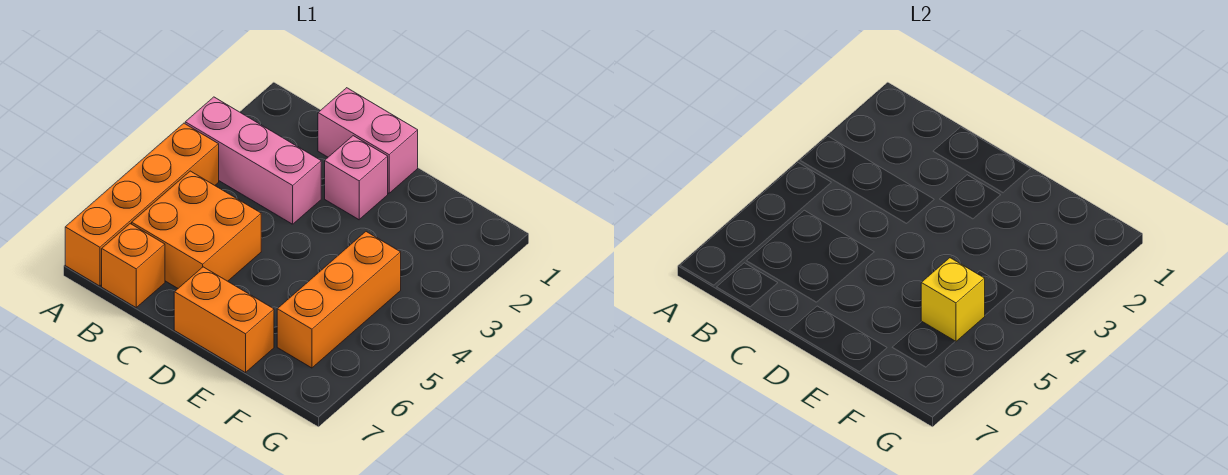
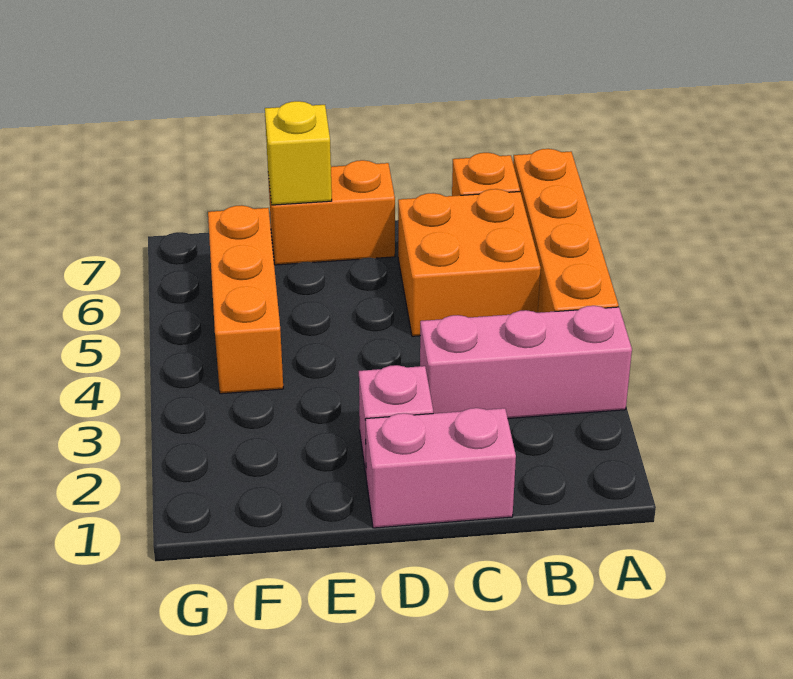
yellow brick F5 level 2 -> yellow brick E7 level 2

